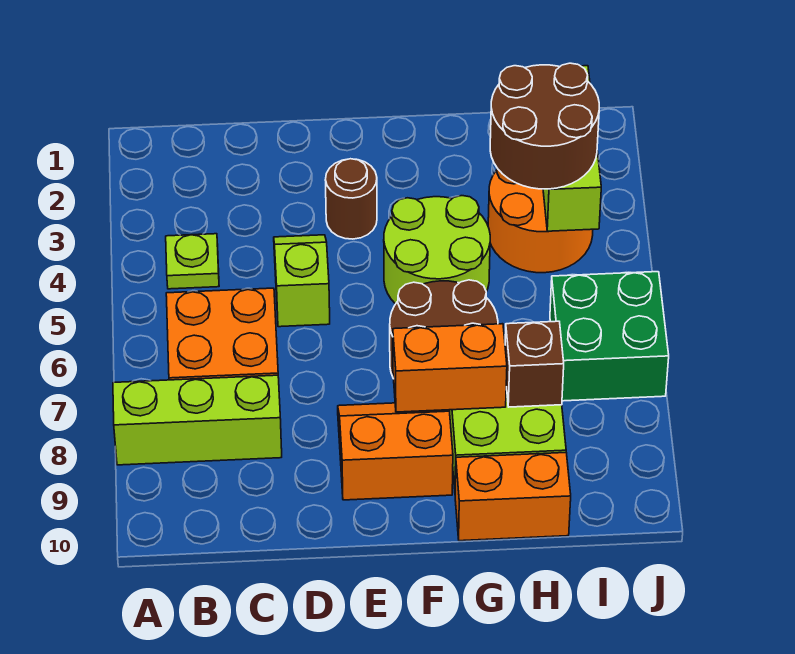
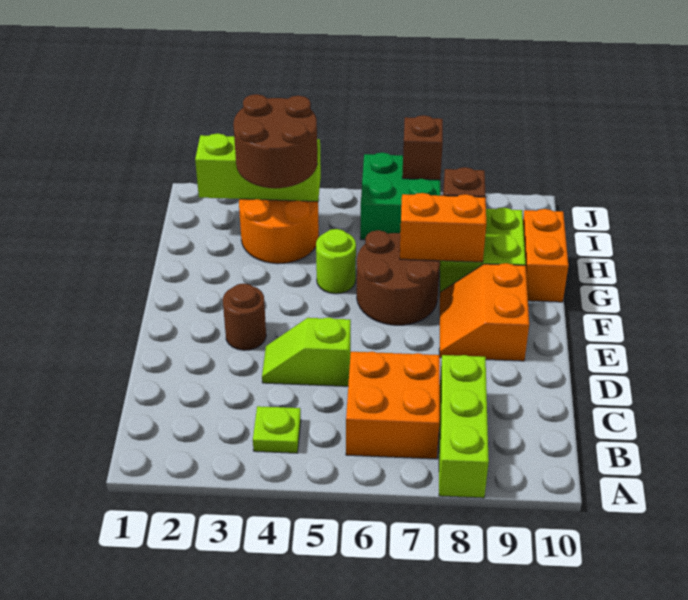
lime round brick F4:G5 level 1 -> lime round brick G5 level 1
orange brick F8:G8 level 2 -> orange brick G7:G8 level 2
none -> brown brick J7 level 2

